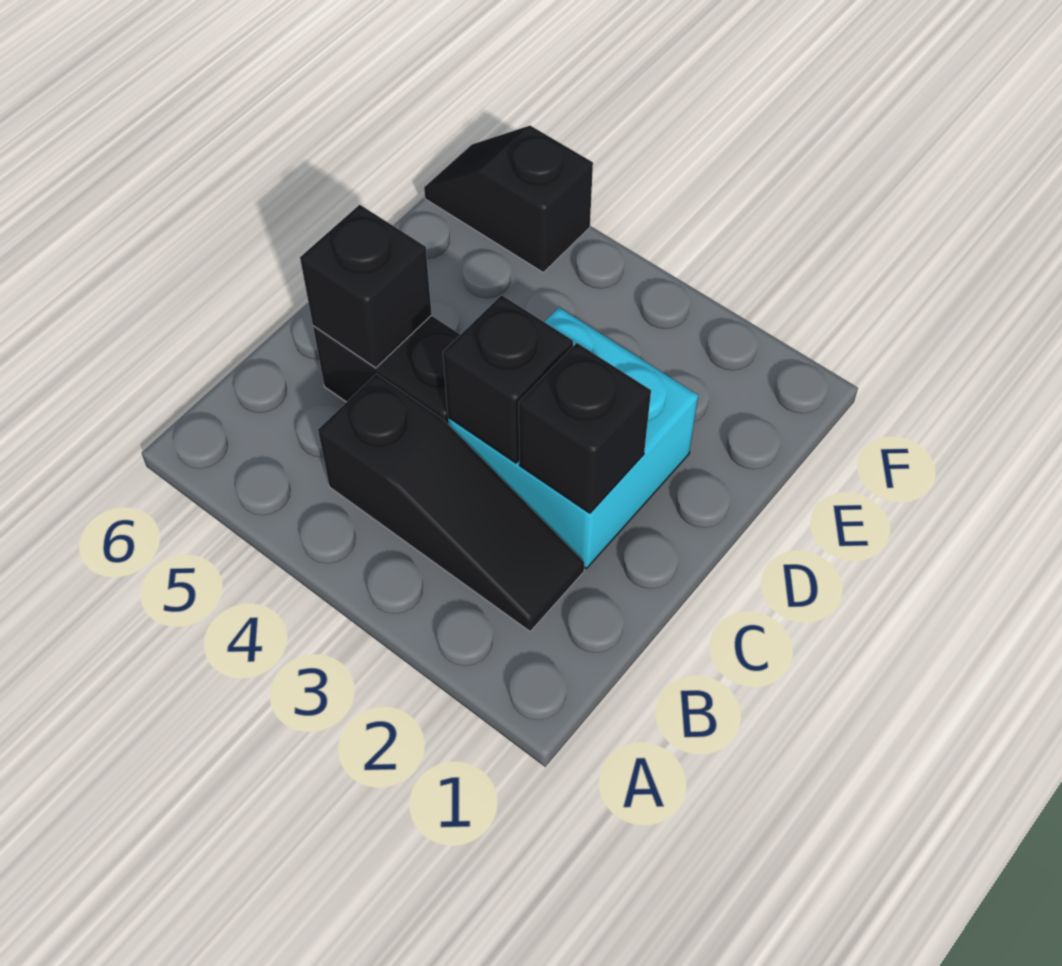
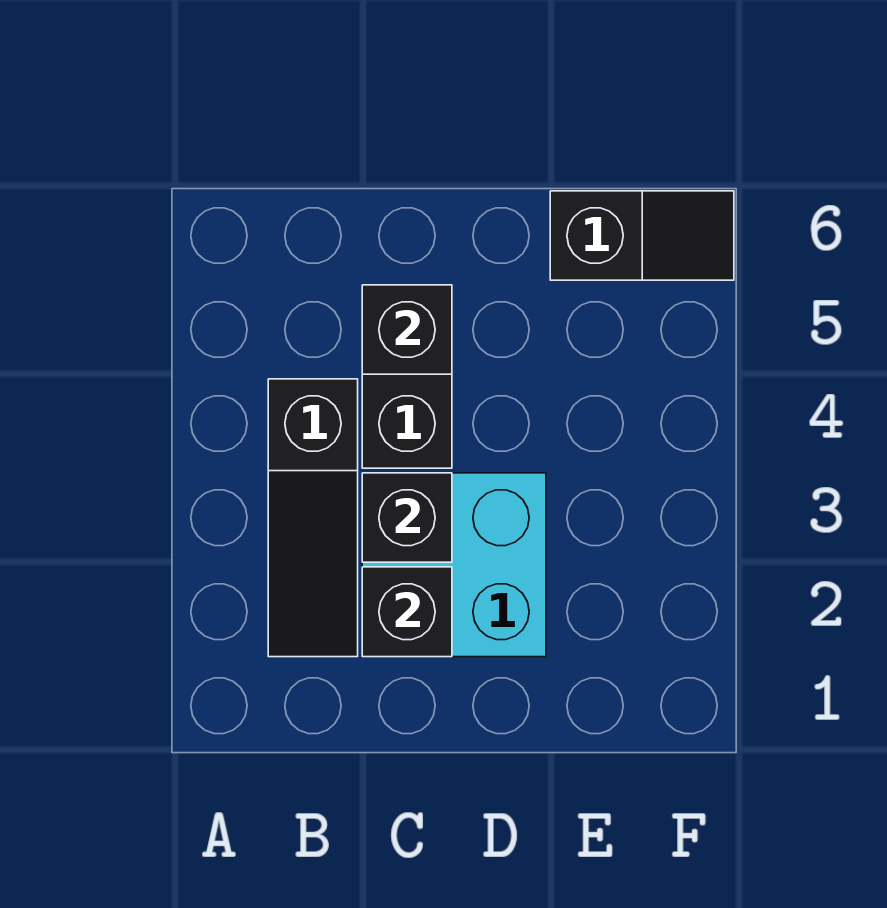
black slope F5:F6 level 1 top 5 -> black slope E6:F6 level 1 top E

